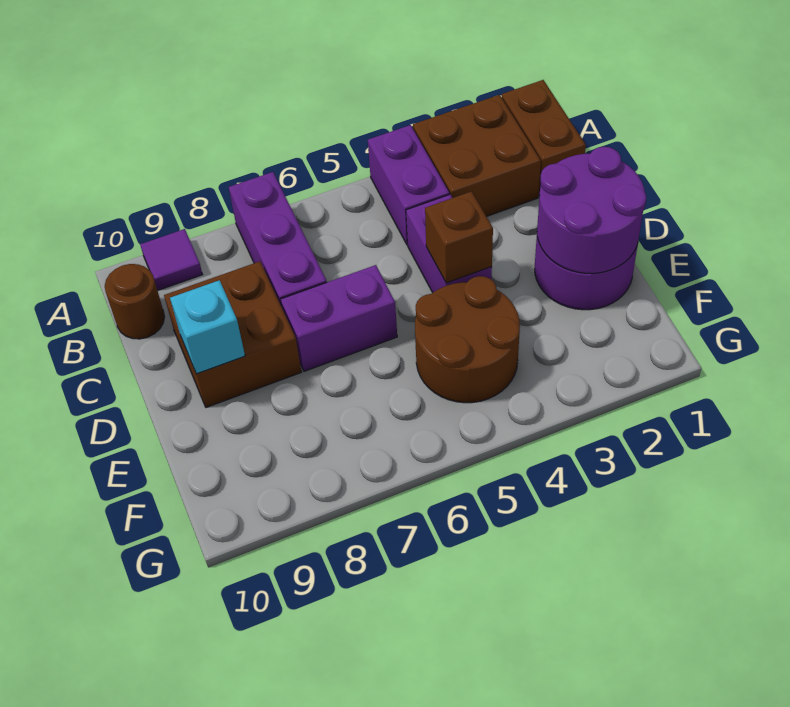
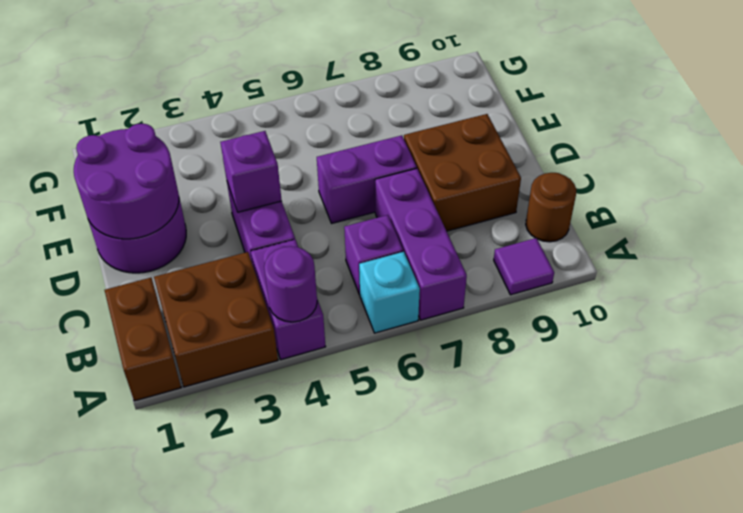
none -> purple round brick A4 level 2
none -> purple brick B6 level 1
brown brick D4 level 2 -> purple brick D4 level 2
cyan brick D9 level 2 -> cyan brick A6 level 1
brown round brick E4:F5 level 1 -> none

